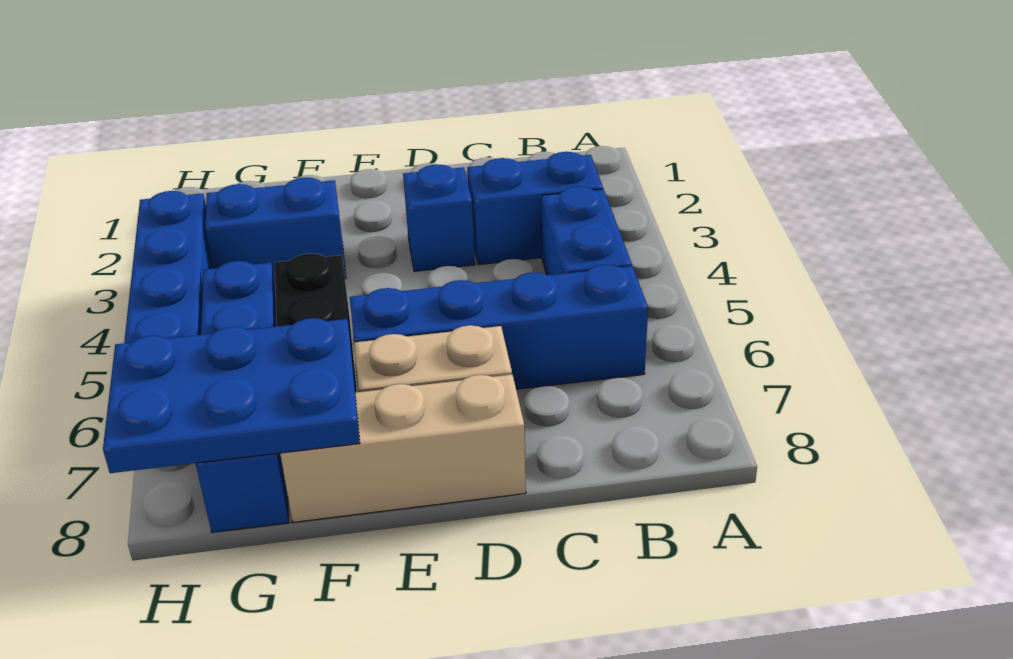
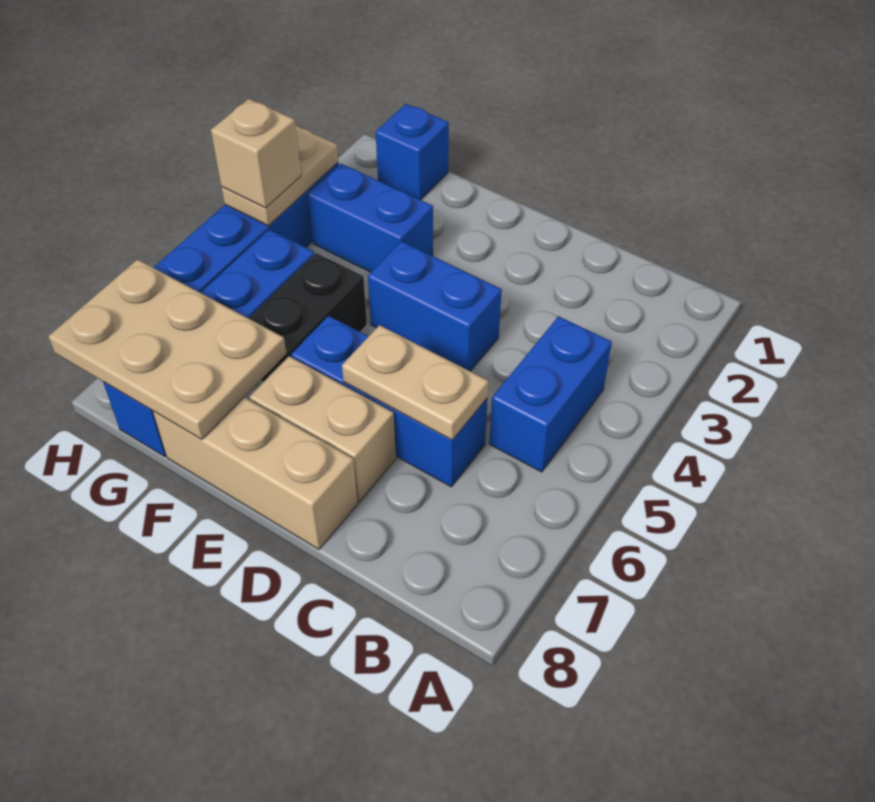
blue brick B3:C3 level 1 -> blue brick D4:E4 level 1
blue brick B6:E6 level 1 -> blue brick C6:E6 level 1
none -> tan plate C6:D6 level 2
blue brick D3 level 1 -> blue brick G1 level 1
blue plate F7:H8 level 2 -> tan plate F7:H8 level 2
none -> tan plate H3:H4 level 2
none -> tan brick H4 level 3

